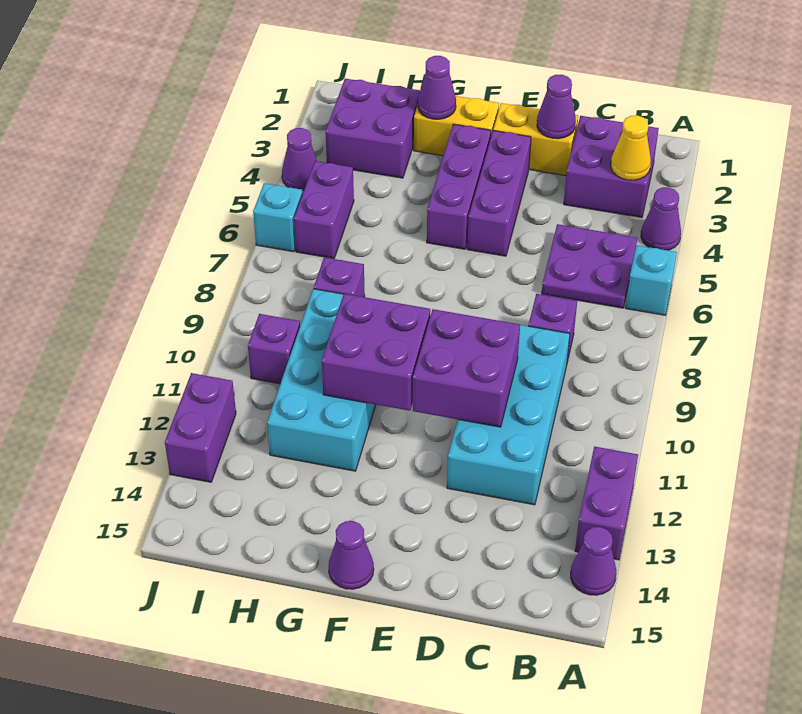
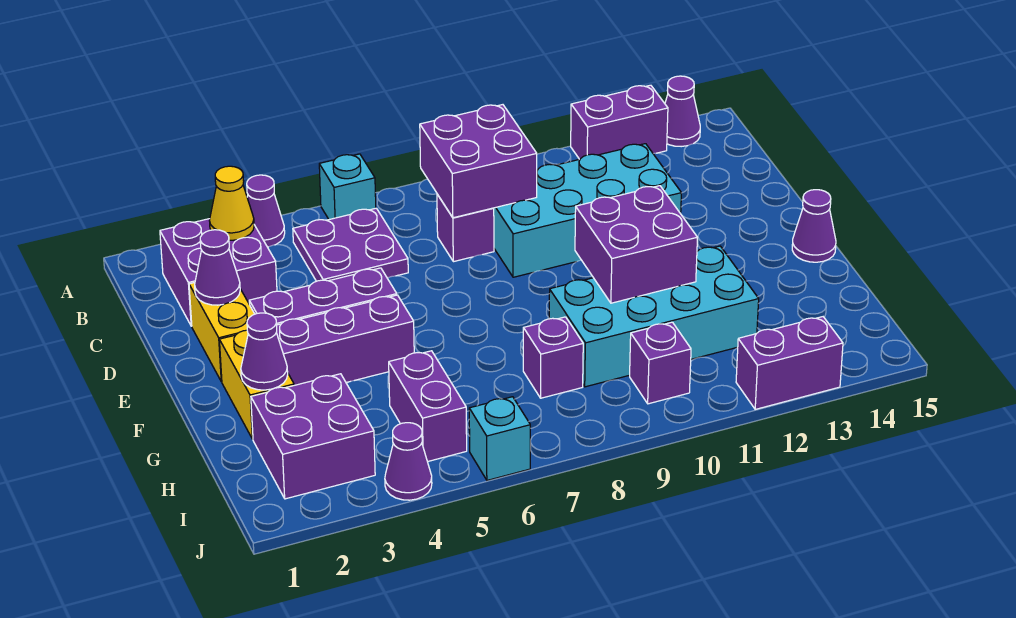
purple brick D10:E11 level 2 -> purple brick B8:C9 level 2
purple brick I5:I6 level 1 -> purple brick H5:I5 level 1

